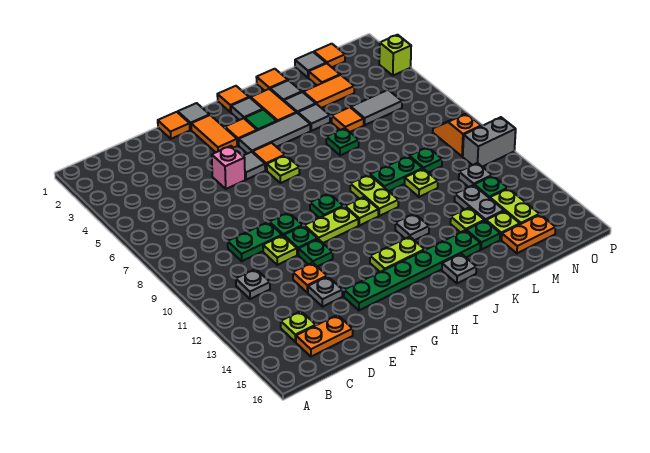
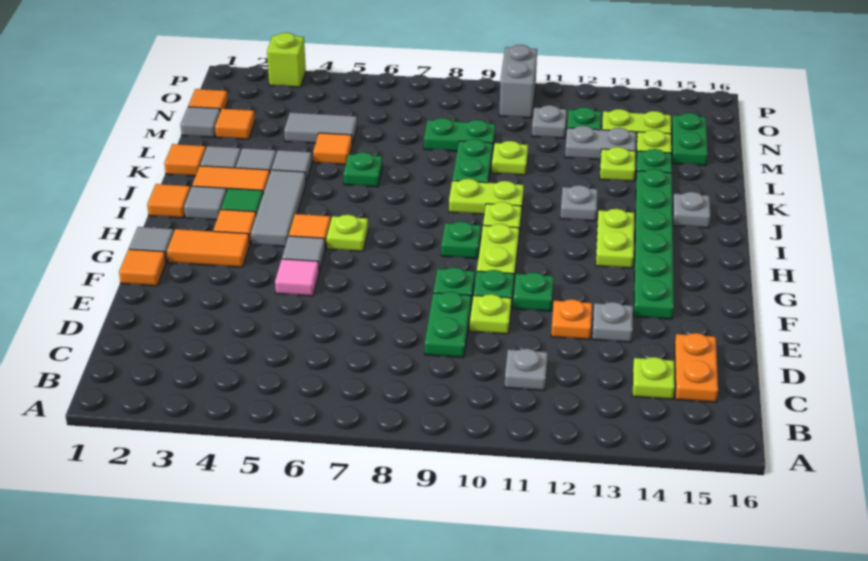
pink brick F5 level 1 -> pink tile F5 level 1
orange tile L3:M3 level 1 -> none
grey tile M5:N5 level 1 -> grey tile M4:M5 level 1
green plate M9 level 1 -> green plate M8:M9 level 1
orange plate M15:N15 level 1 -> green plate M15:N15 level 1
orange slope O8:O9 level 1 top 9 -> none

